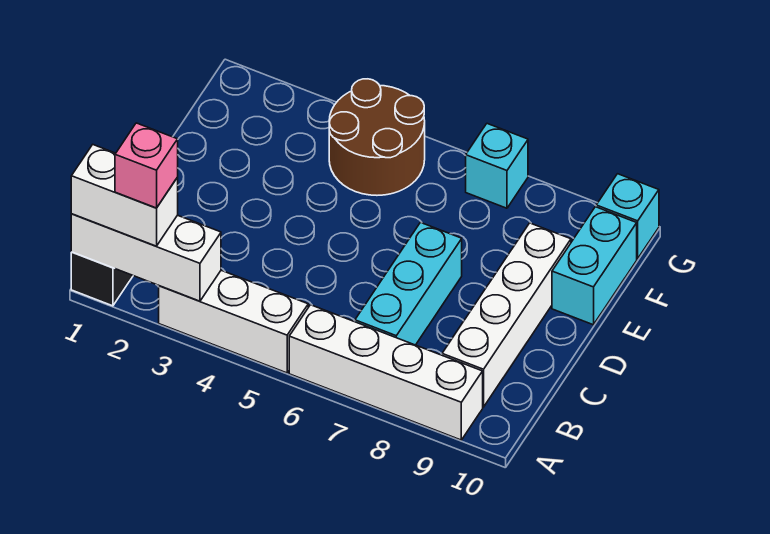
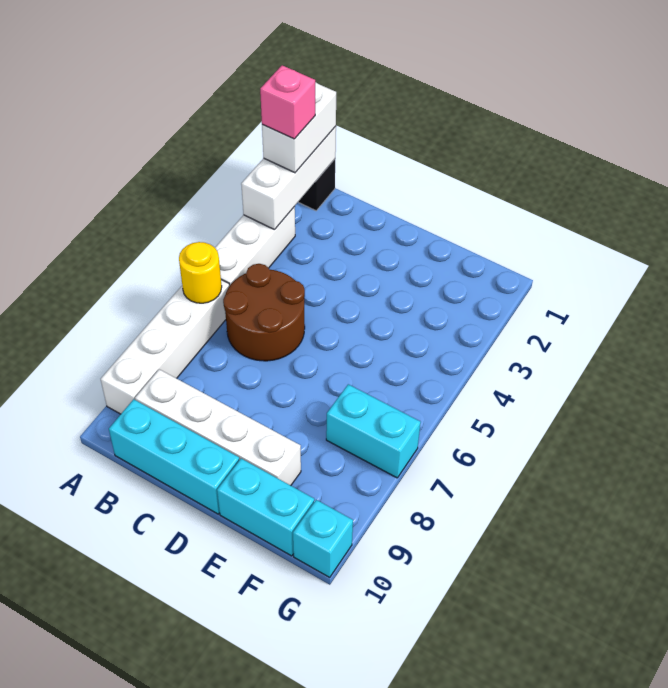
none -> yellow round brick A6 level 2
cyan brick B7:D7 level 1 -> cyan brick B10:D10 level 1
brown round brick F4:G5 level 1 -> brown round brick B5:C6 level 1
cyan brick G7 level 1 -> cyan brick F7:G7 level 1

